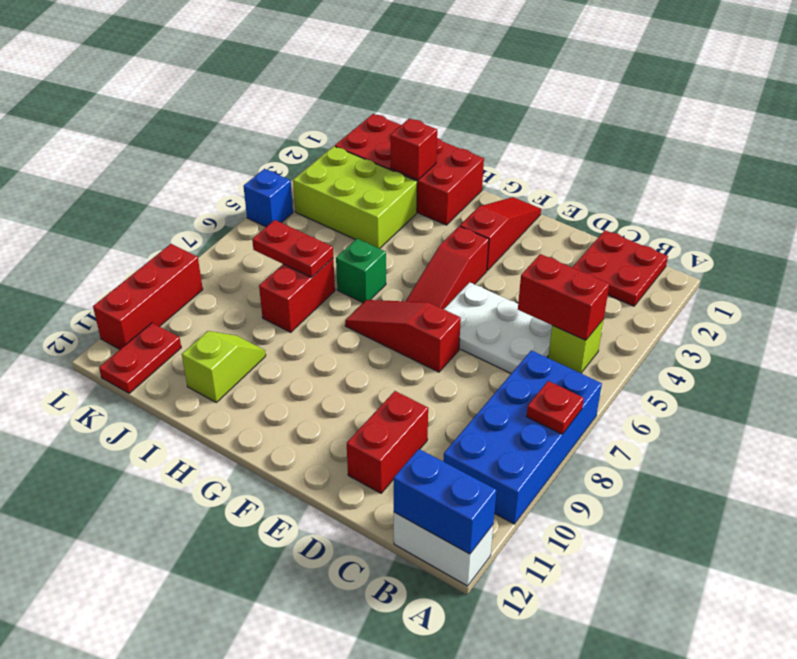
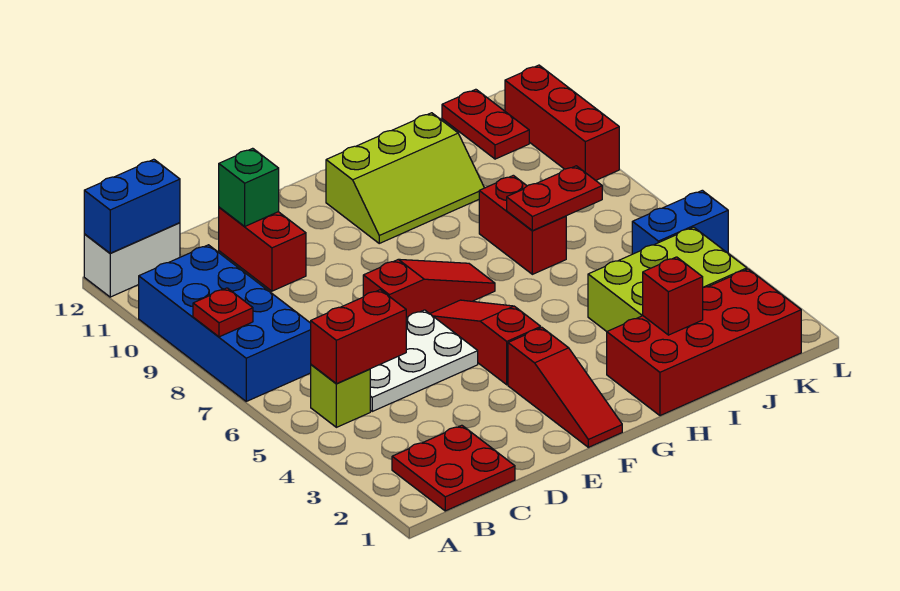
green brick H6 level 1 -> green brick D11 level 2
lime slope I10:I11 level 1 top 11 -> lime slope G10:I11 level 1 top 11
blue brick L5 level 1 -> blue brick K5:L5 level 1

